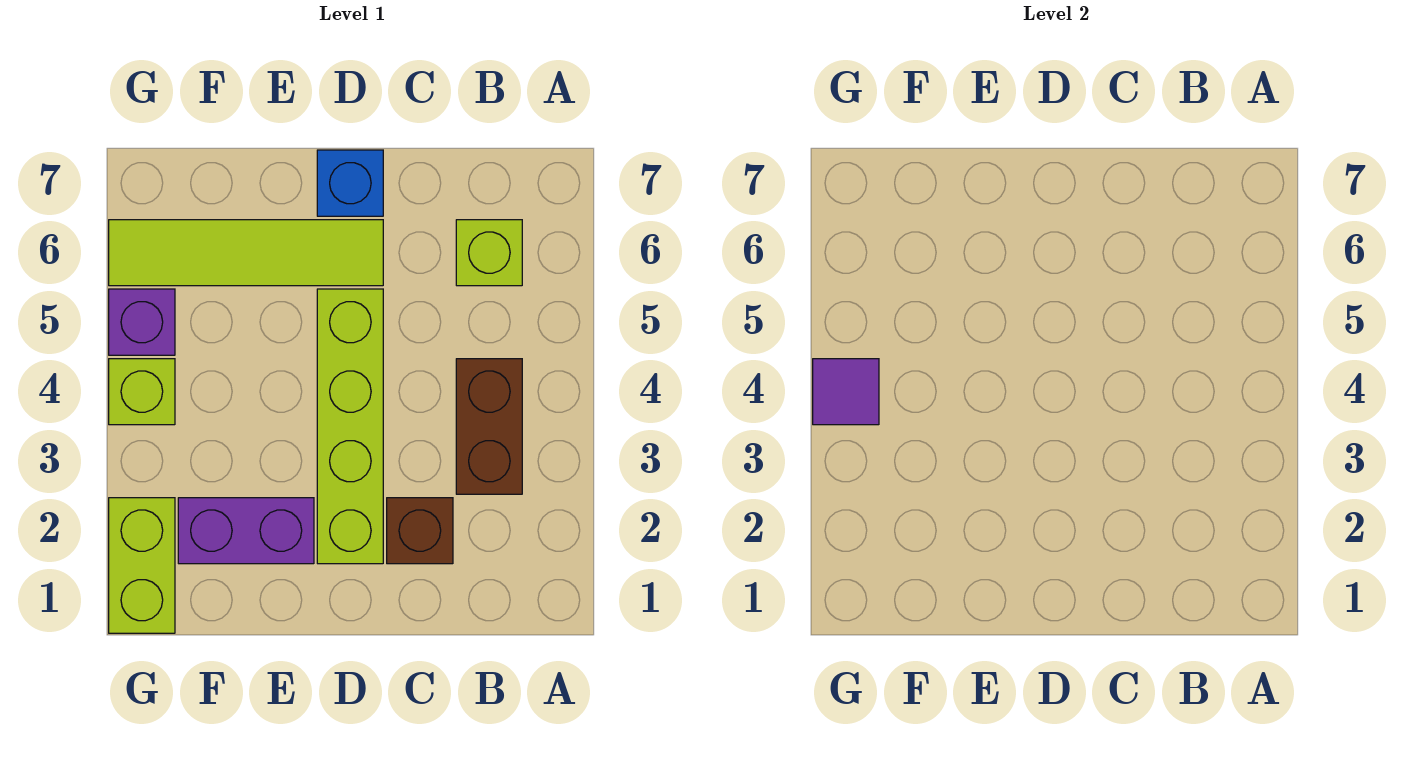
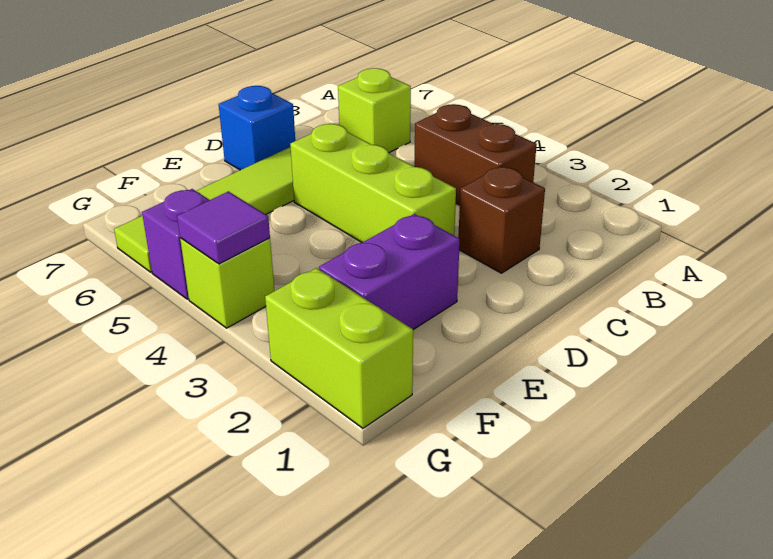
lime brick D2:D5 level 1 -> lime brick D3:D5 level 1

